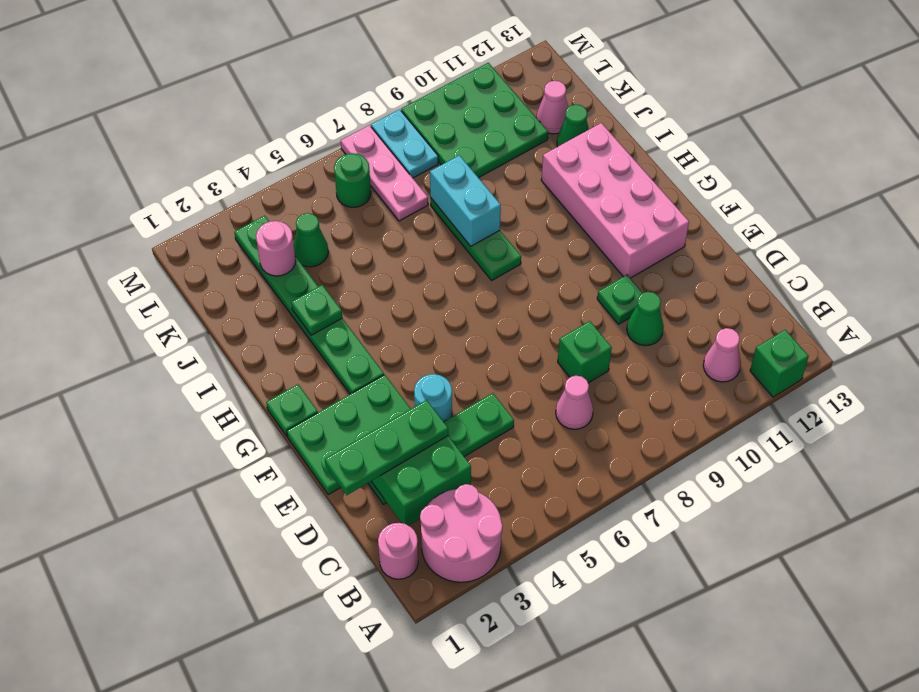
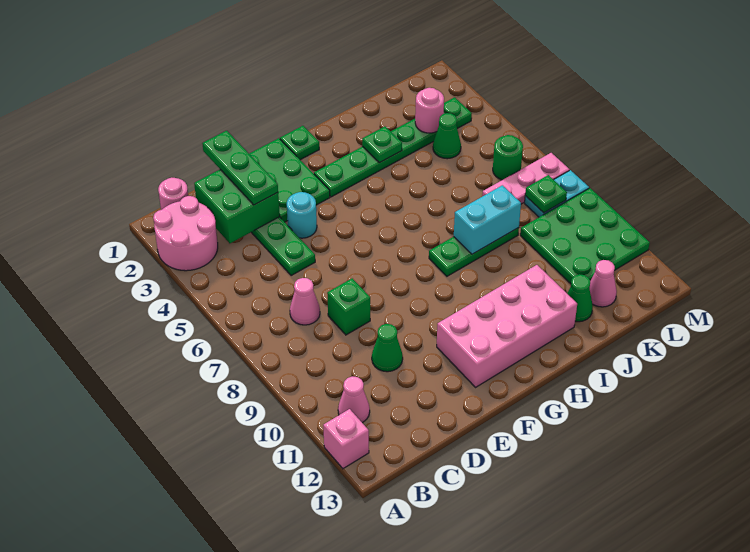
green brick A12 level 1 -> pink brick A12 level 1
green plate E10 level 1 -> green plate L8 level 2

